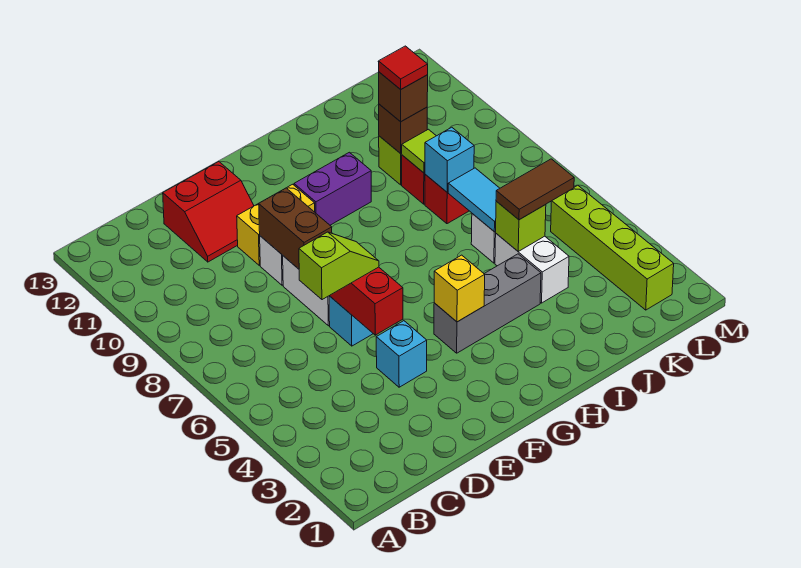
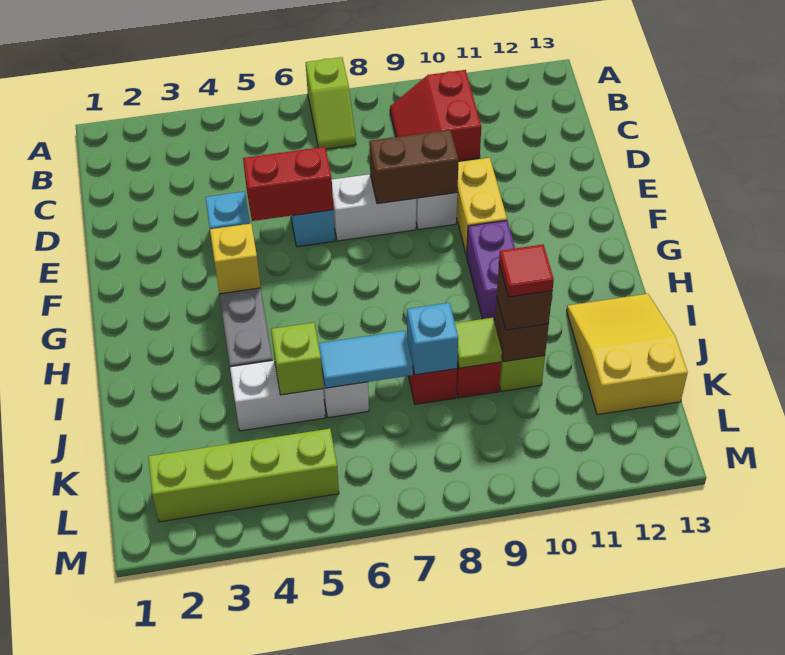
lime slope D6:E6 level 3 top D -> lime slope A7:B7 level 1 top A
red slope D11:E12 level 1 top 12 -> red slope B9:C10 level 1 top 10
none -> yellow slope I12:K13 level 1 top K
brown tile J5:K5 level 3 -> none

